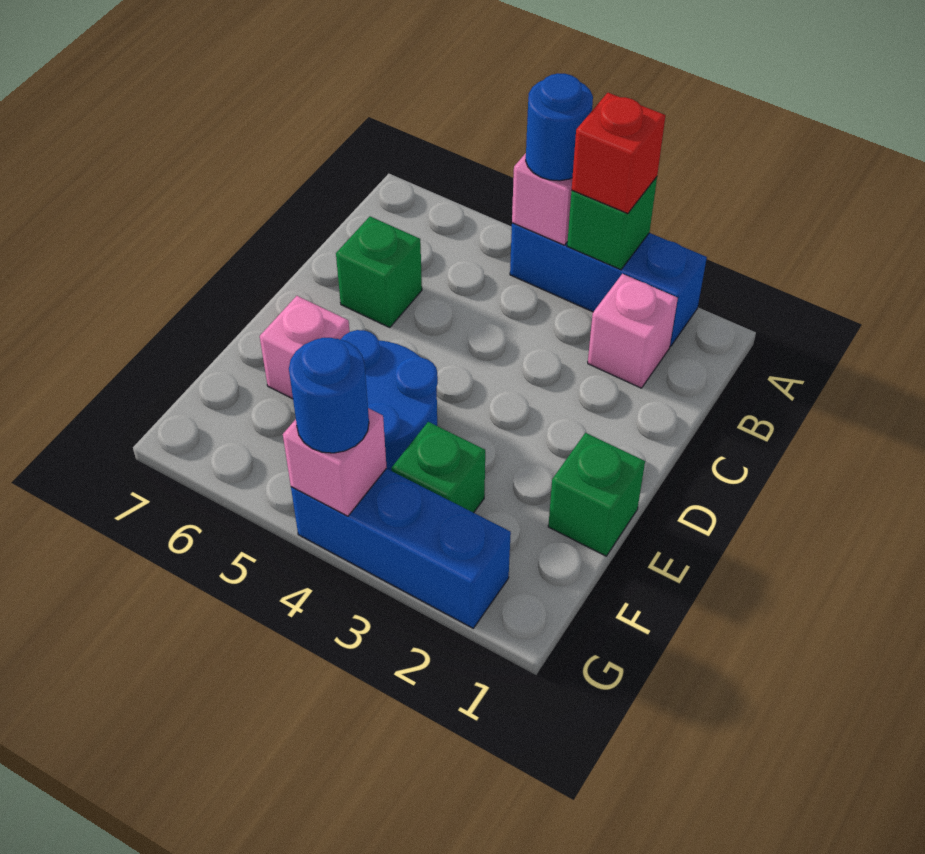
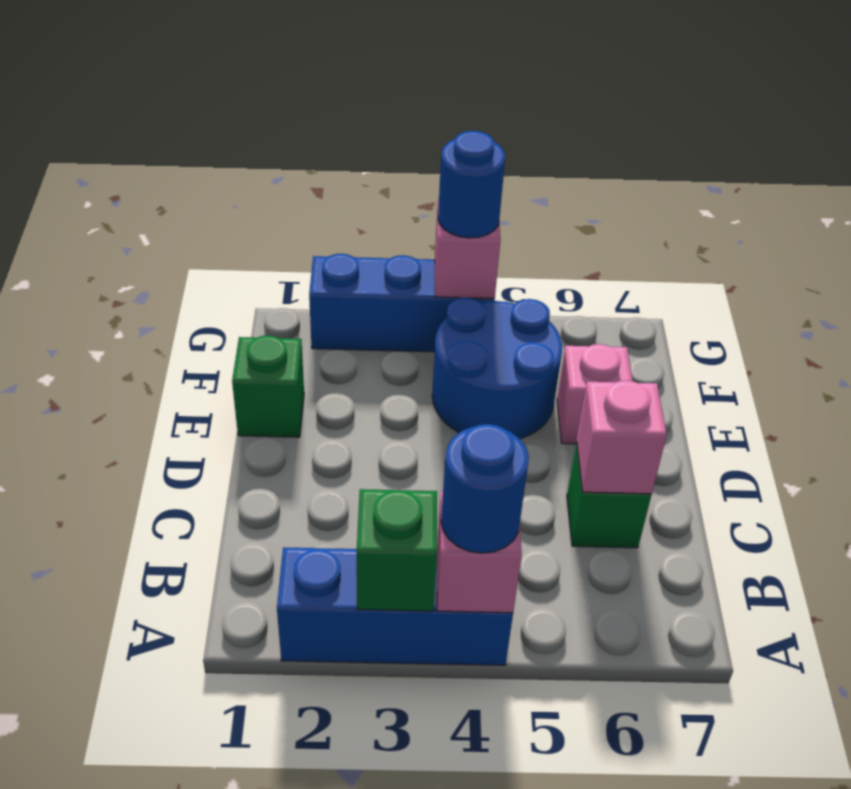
red brick A3 level 3 -> none
pink brick B2 level 1 -> pink brick C6 level 2
green brick F3 level 1 -> none

